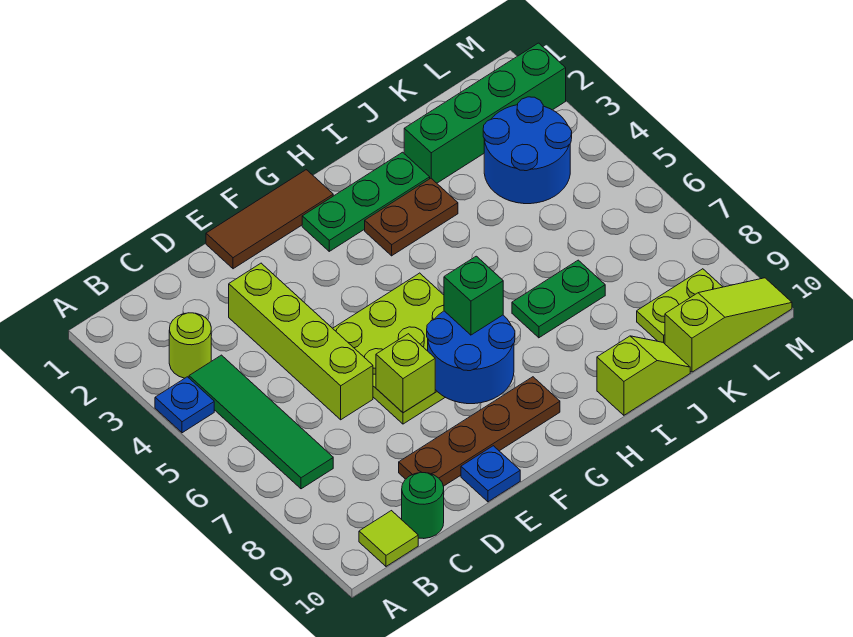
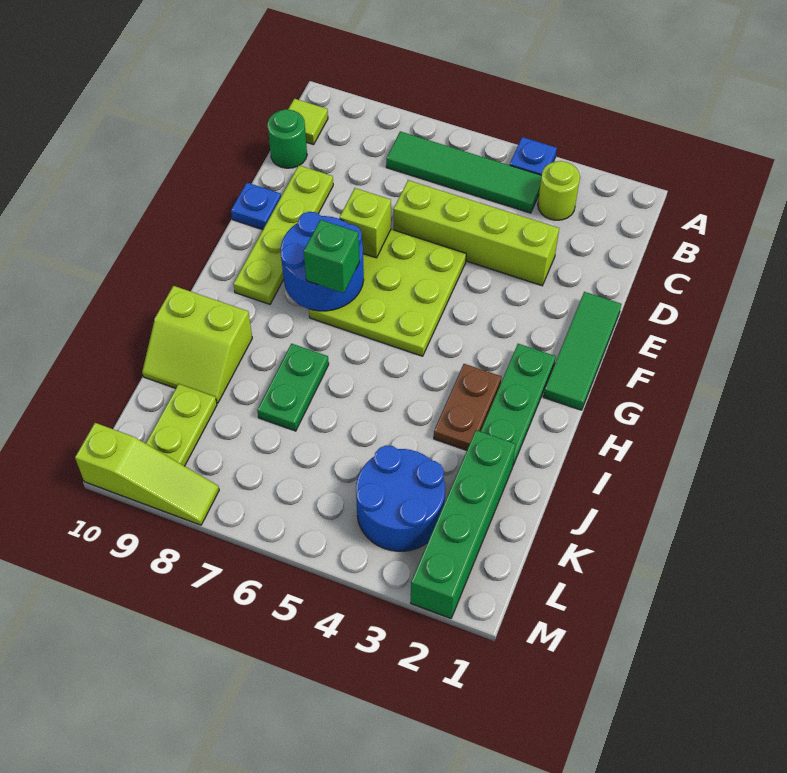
brown plate D9:G9 level 1 -> lime plate D9:G9 level 1
brown tile E1:G1 level 1 -> green tile E1:G1 level 1
lime slope I10:J10 level 1 top I -> lime slope I9:J10 level 1 top I
lime slope K10:M10 level 1 top K -> lime slope M8:M10 level 1 top 10

